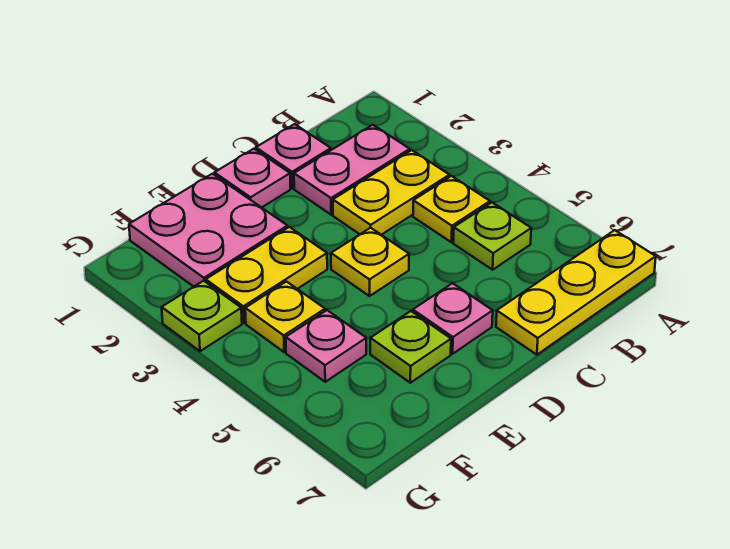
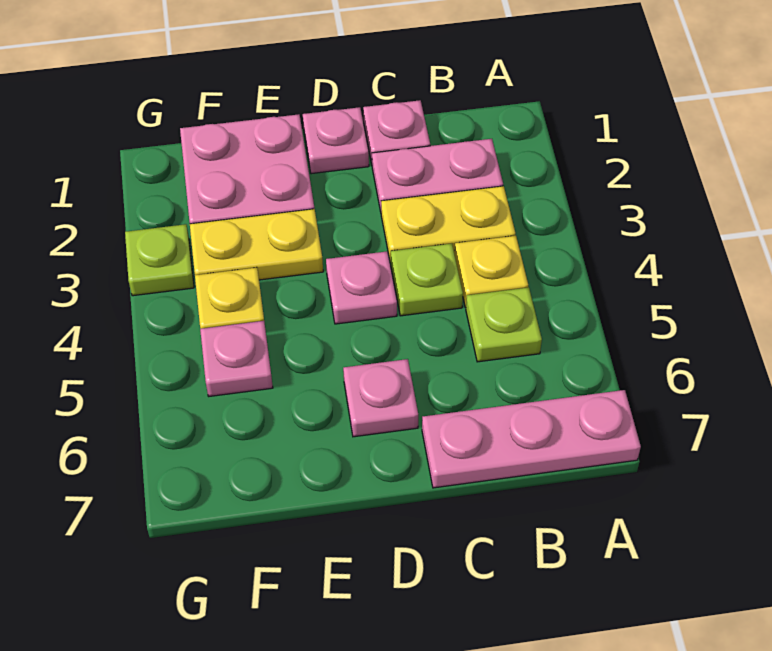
yellow plate A7:C7 level 1 -> pink plate A7:C7 level 1
yellow plate D4 level 1 -> pink plate D4 level 1
lime plate E6 level 1 -> lime plate C4 level 1

